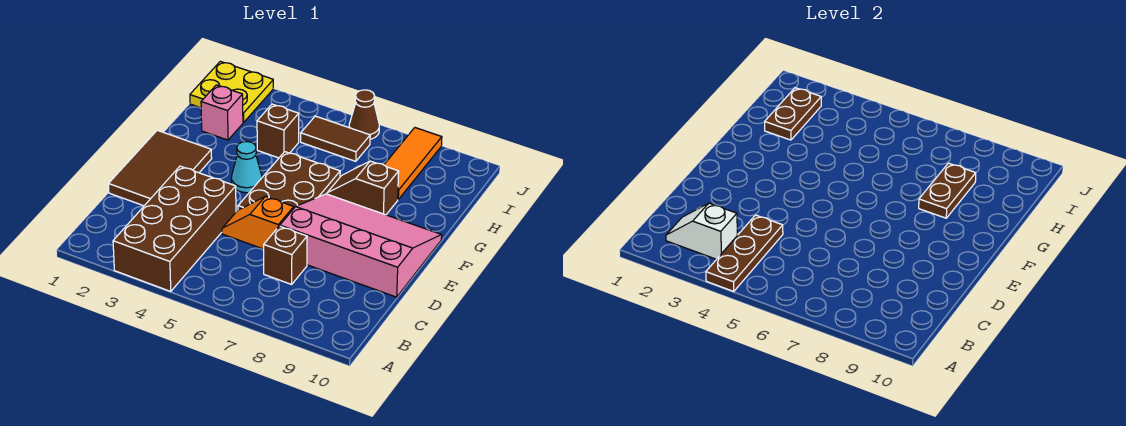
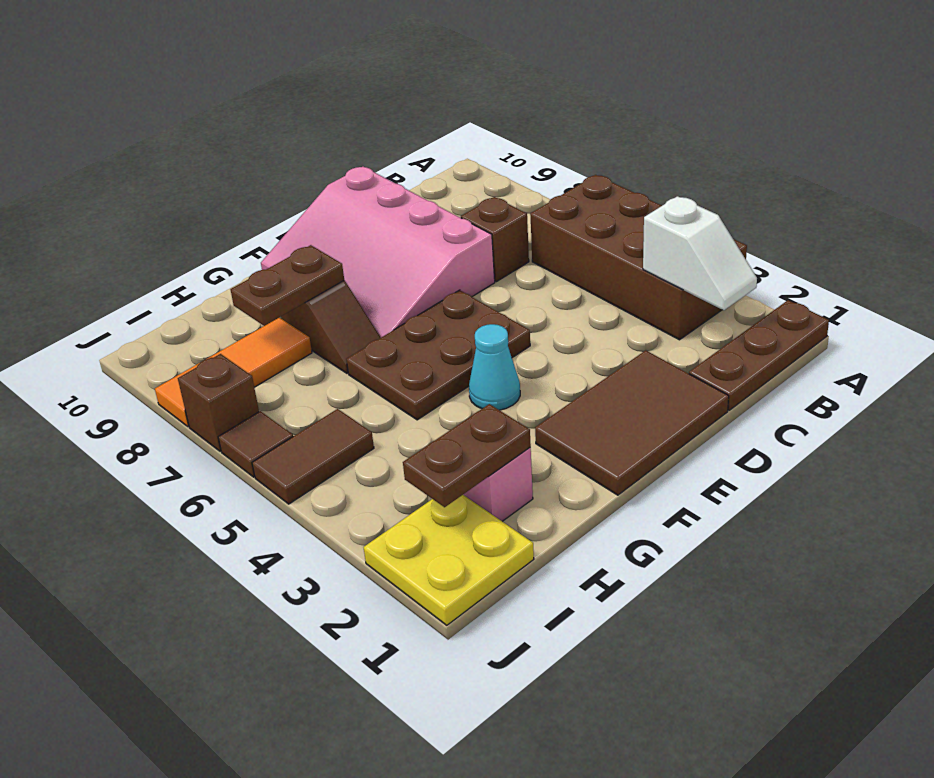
brown brick A3:D4 level 1 -> brown brick A3:B6 level 1
brown plate A4:C4 level 2 -> brown plate A1:C1 level 1
orange slope D5:D6 level 1 top 6 -> none
brown brick H4 level 1 -> brown brick J7 level 1
brown tile I5:I6 level 1 -> brown tile I5:J5 level 1
brown cone J6 level 1 -> brown tile J6 level 1

